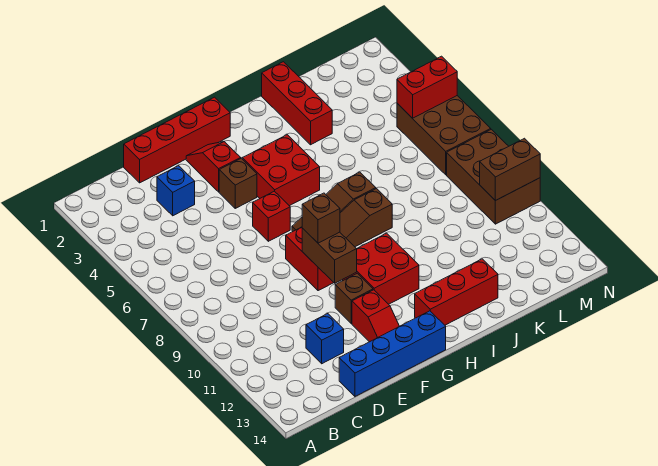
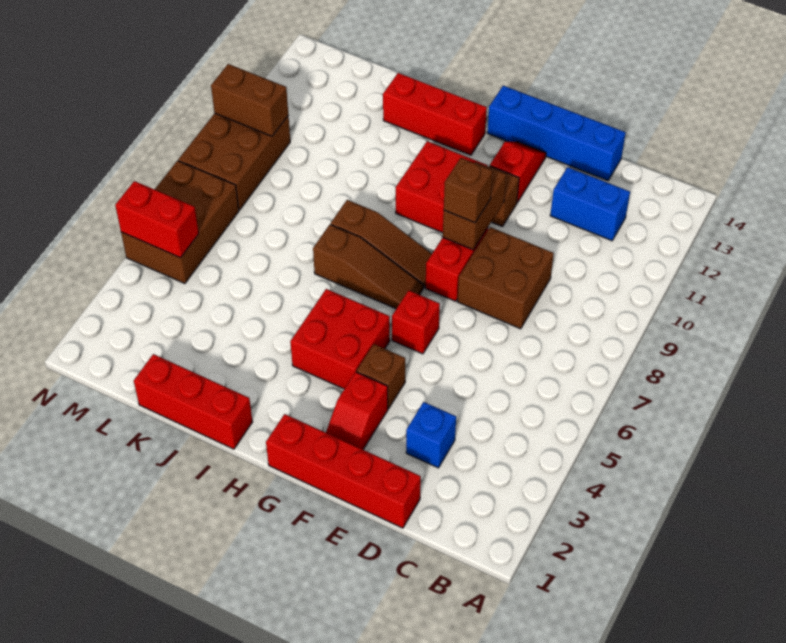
none -> brown brick D8:E9 level 1
blue brick D12 level 1 -> blue brick C12:D12 level 1
red brick J1:J3 level 1 -> red brick I1:K1 level 1

